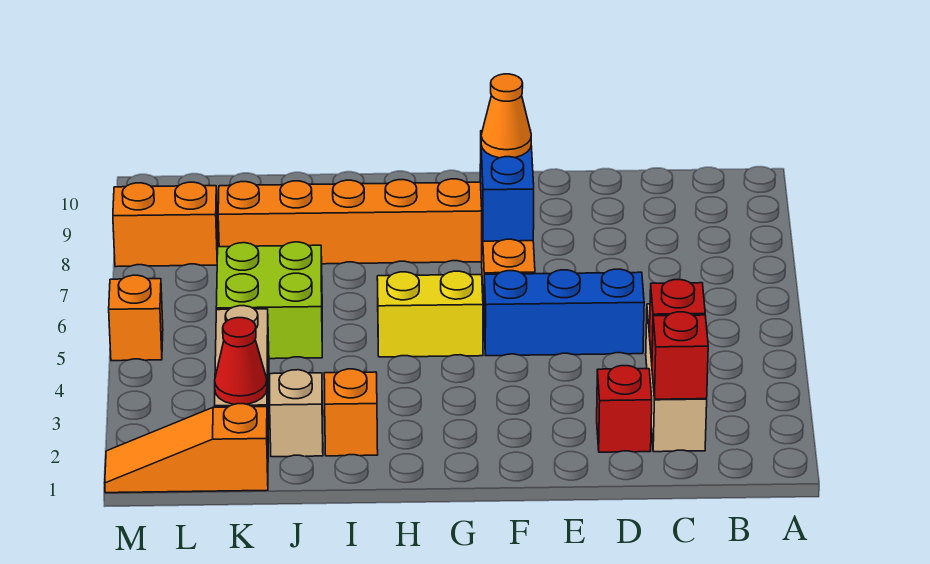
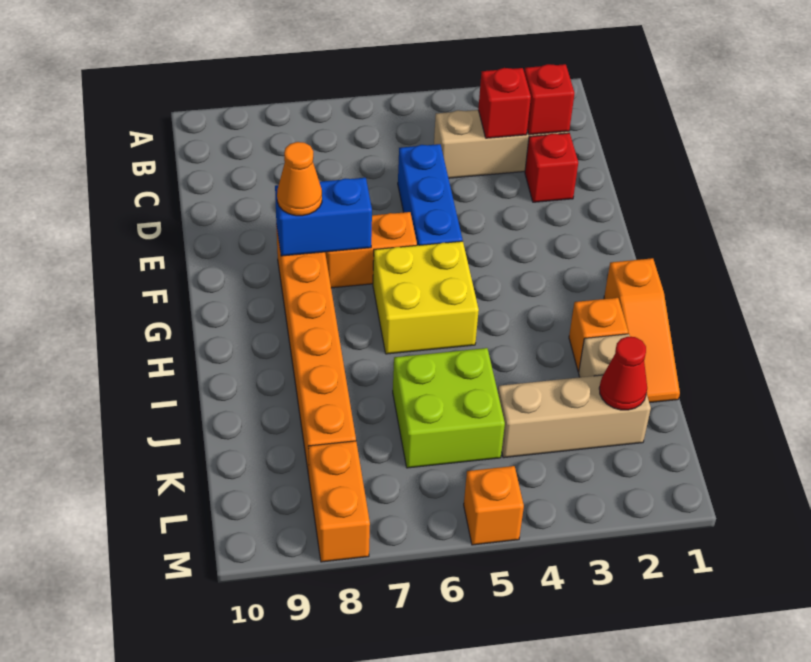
yellow brick G5:H5 level 1 -> yellow brick G5:H6 level 1
orange slope K1:M1 level 1 top K -> orange slope H1:J1 level 1 top H

